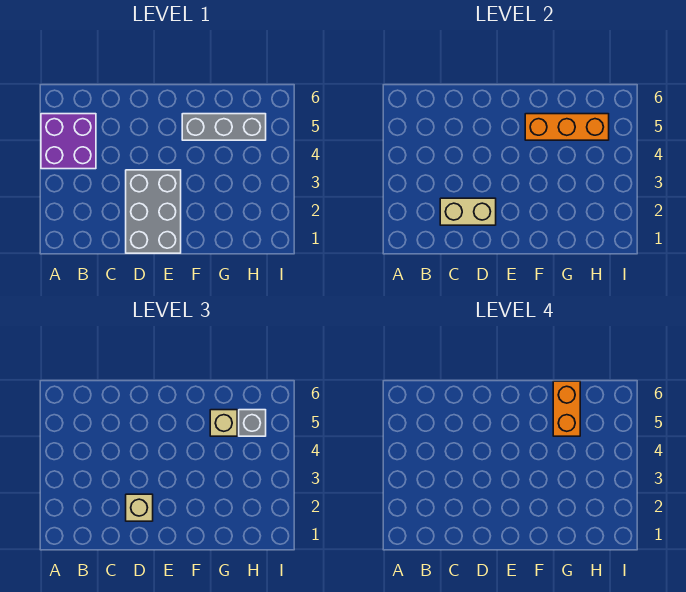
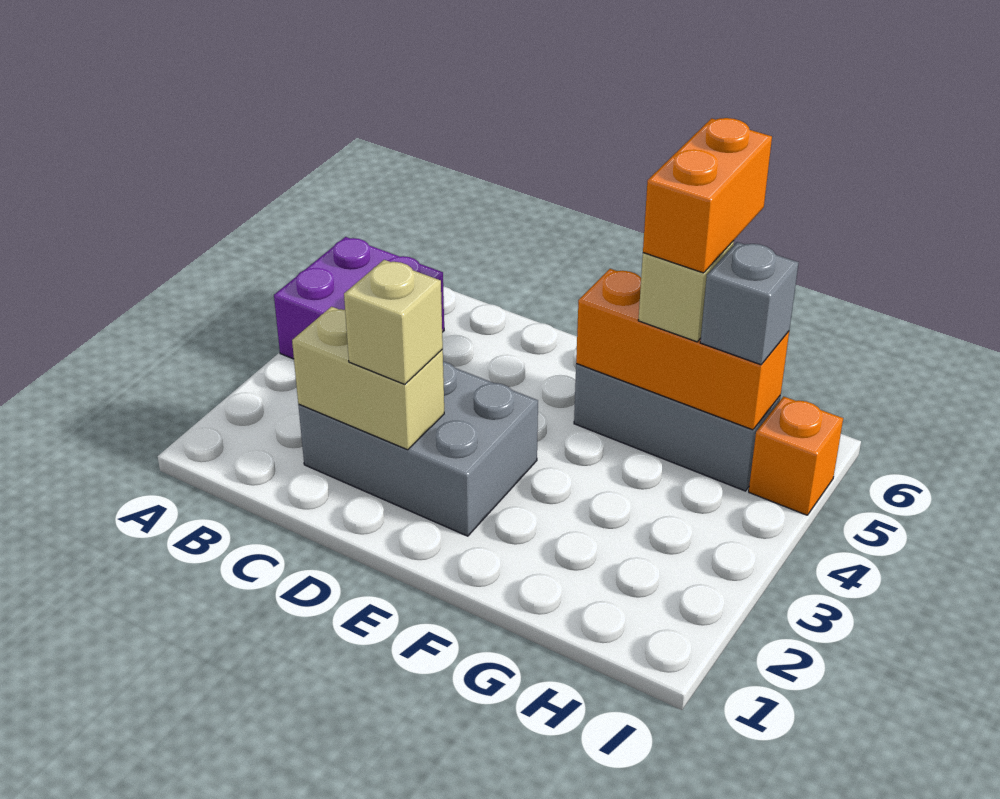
grey brick D1:E3 level 1 -> grey brick C2:E3 level 1
none -> orange brick I5 level 1

